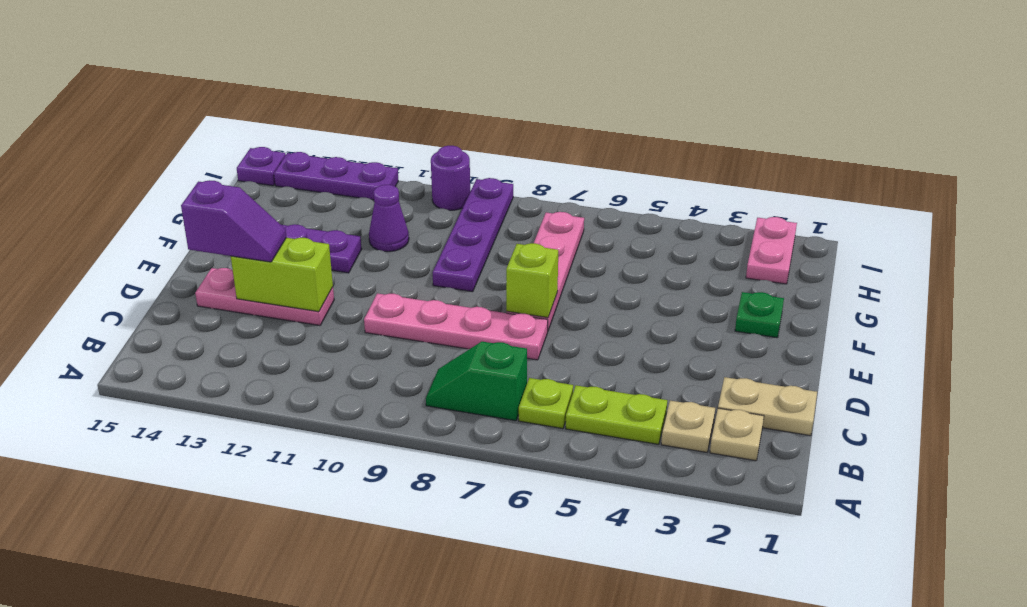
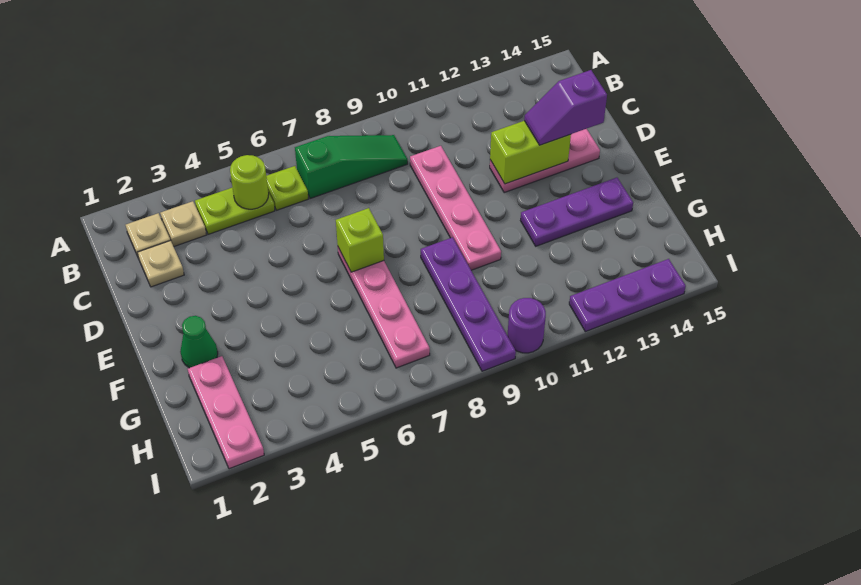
none -> lime round brick B5 level 2
green slope B7:B8 level 1 top 7 -> green slope B7:B9 level 1 top 7
tan plate C1:C2 level 1 -> tan plate C2 level 1
pink plate D7:D10 level 1 -> pink plate C10:F10 level 1
green plate F2 level 1 -> green cone F2 level 1
purple cone G11 level 1 -> none
pink plate H2:I2 level 1 -> pink plate G2:I2 level 1
purple plate I15 level 1 -> none

